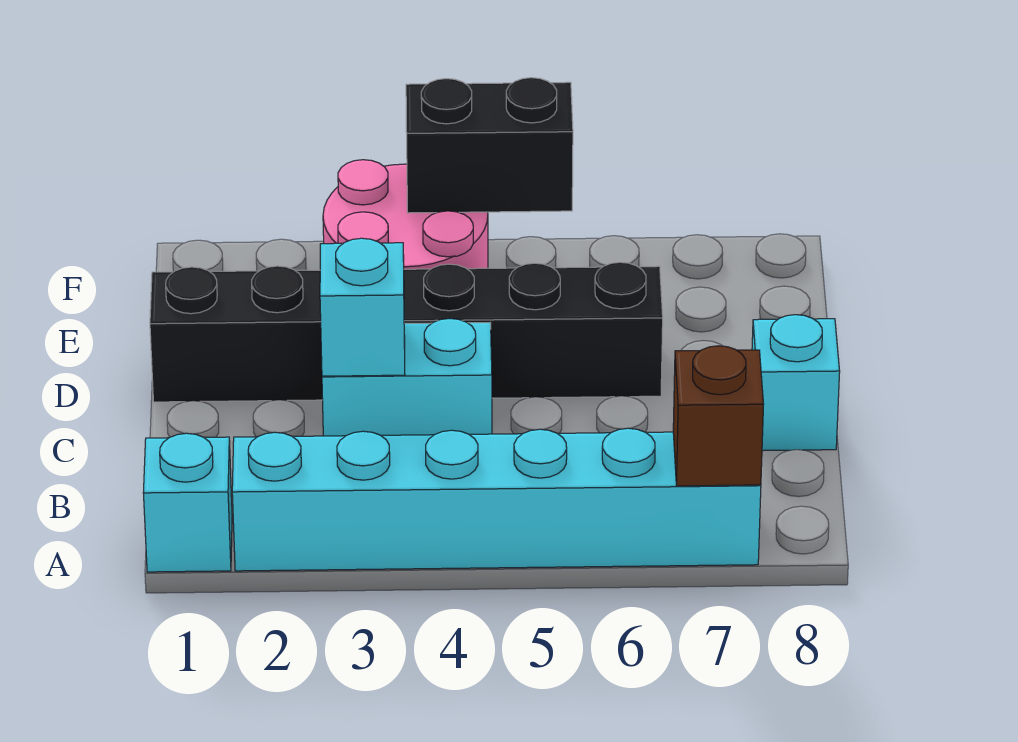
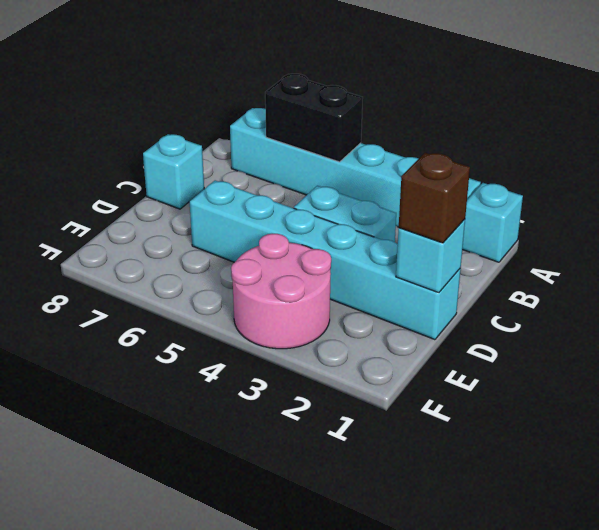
brown brick A7 level 2 -> brown brick D1 level 3
cyan brick C3 level 2 -> cyan brick D1 level 2
black brick D1:D6 level 1 -> cyan brick D1:D6 level 1
black brick F4:F5 level 2 -> black brick A5:A6 level 2

